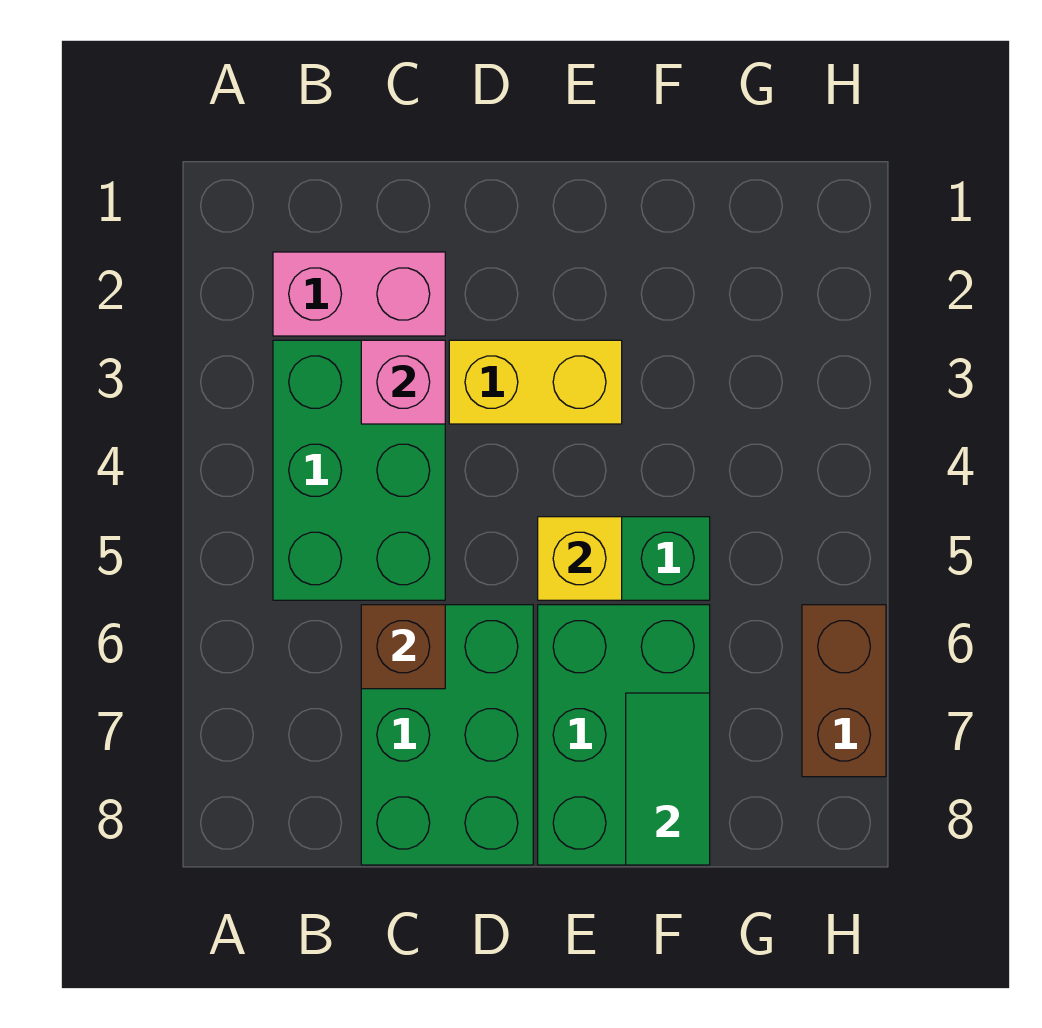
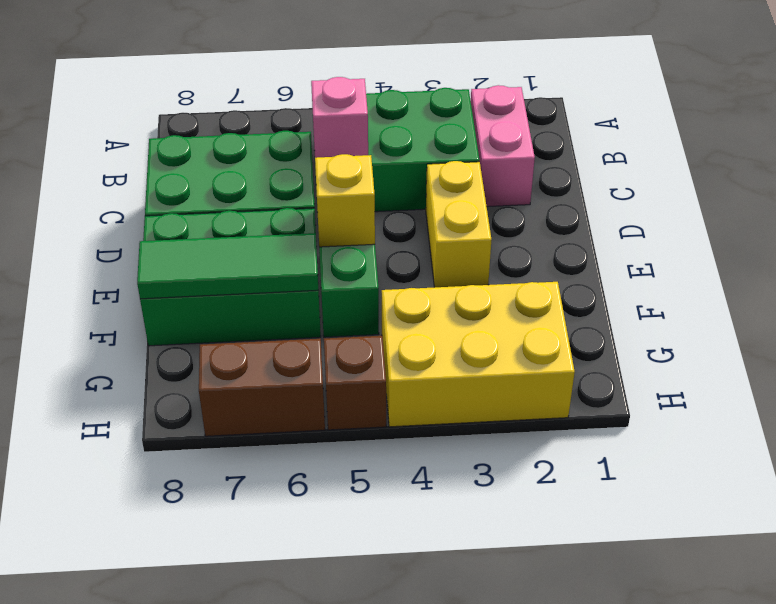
pink brick C3 level 2 -> pink brick C5 level 2
brown brick C6 level 2 -> brown brick H5 level 1
green tile F7:F8 level 2 -> green tile F6:F8 level 2
none -> yellow brick G2:H4 level 1

